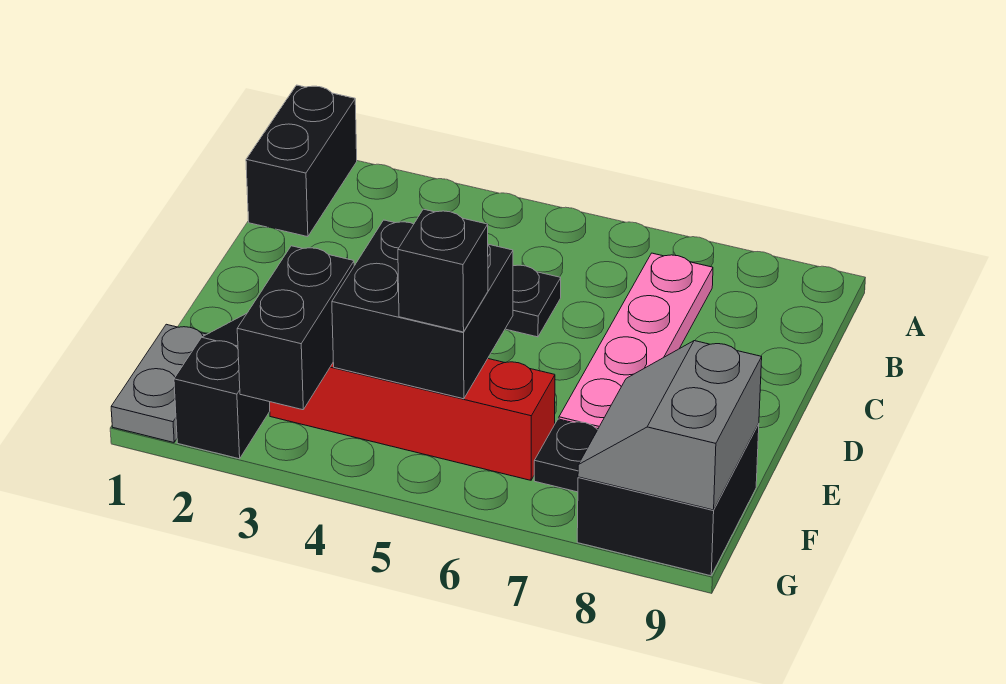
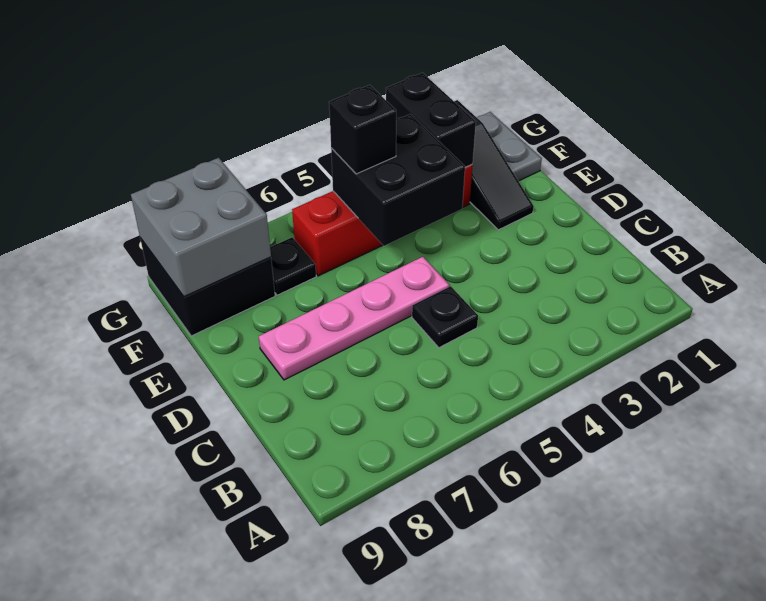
black brick A1:B1 level 1 -> none
pink plate B7:E7 level 1 -> pink plate D5:D8 level 1
grey slope F8:G9 level 2 top 9 -> grey brick F8:G9 level 2

